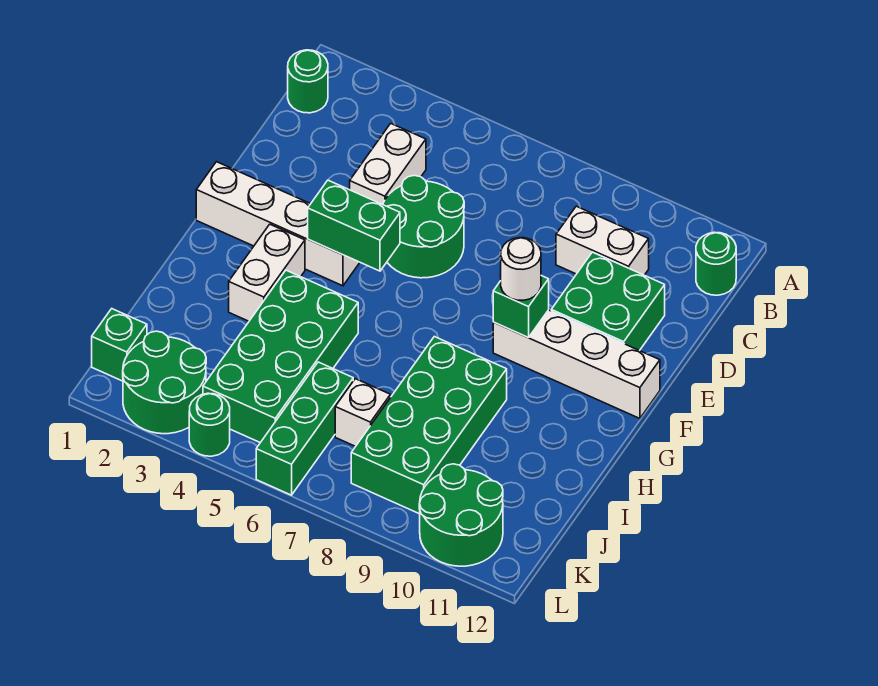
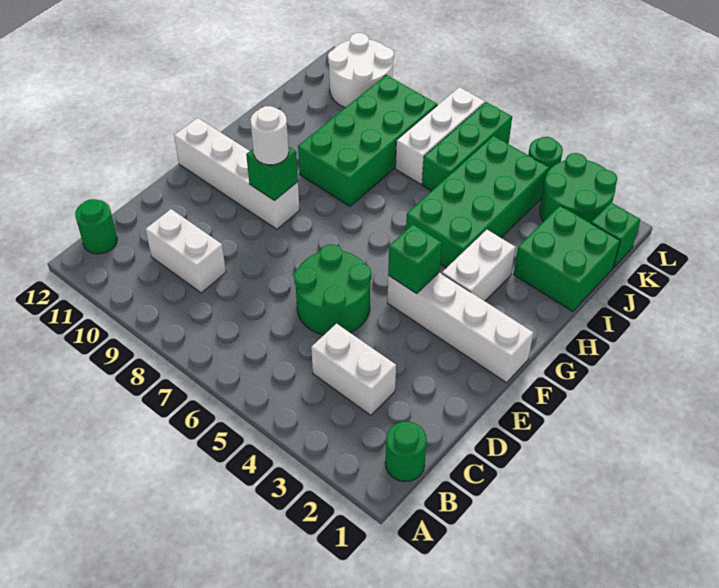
white brick C4:D4 level 1 -> white brick C3:C4 level 1
green brick D10:E11 level 1 -> green brick I1:J2 level 1
green brick F4:F5 level 2 -> green brick F4 level 2
white brick J7 level 1 -> white brick J7:L7 level 1
green round brick K10:L11 level 1 -> white round brick K10:L11 level 1

